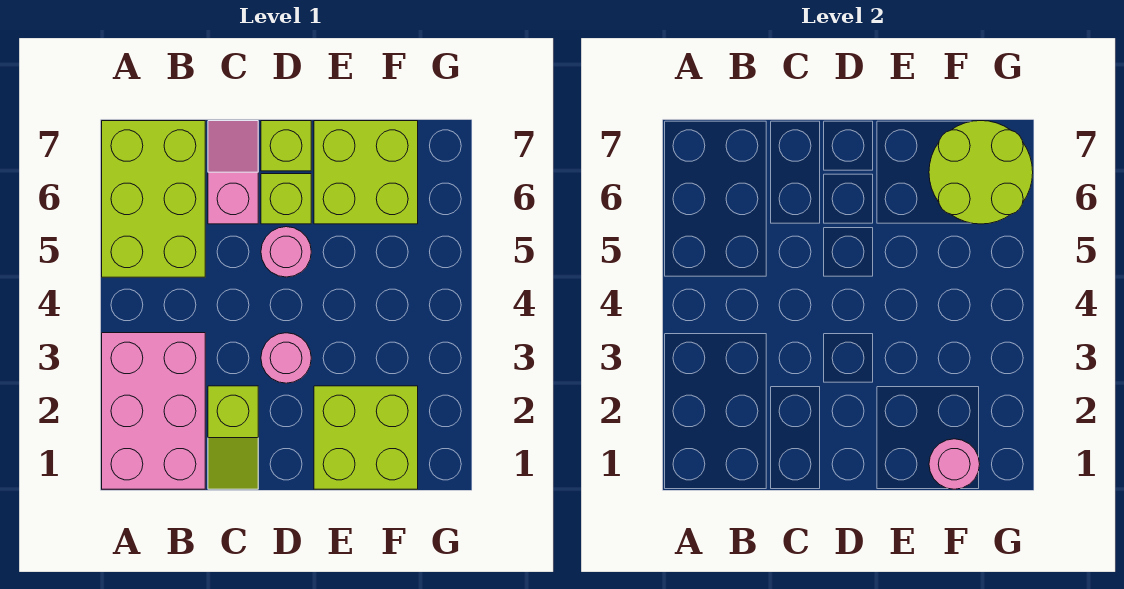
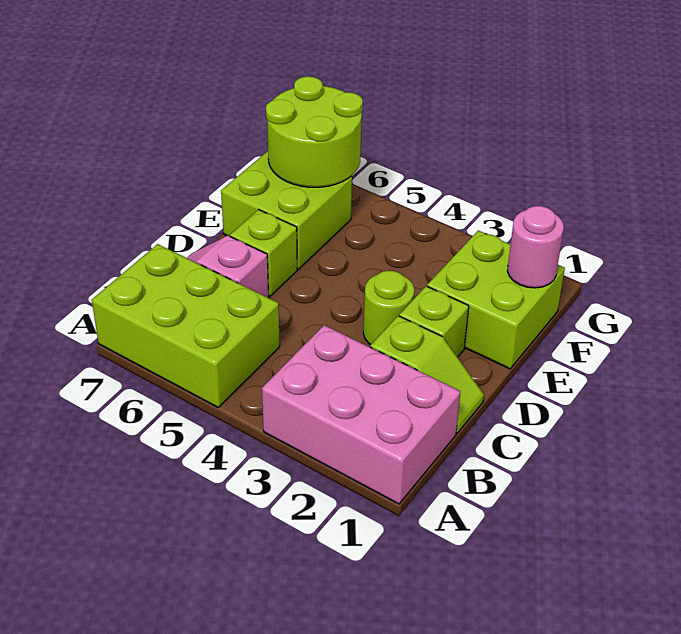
pink round brick D3 level 1 -> lime round brick D3 level 1
pink round brick D5 level 1 -> none
lime brick D7 level 1 -> lime brick D2 level 1

